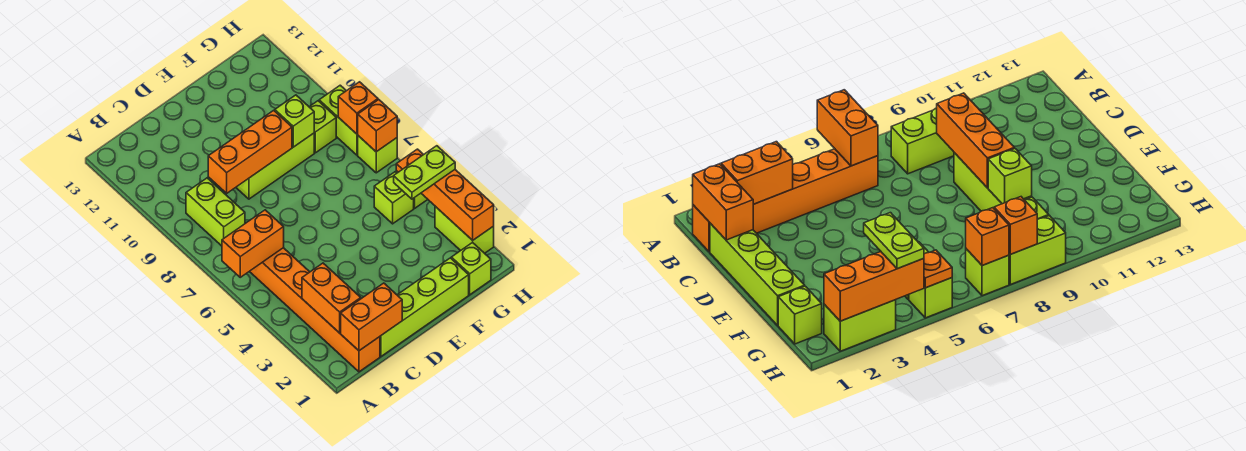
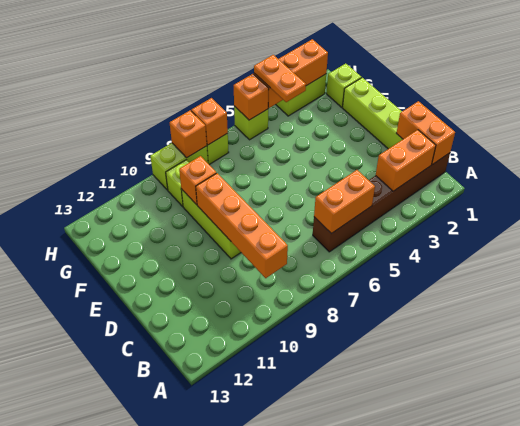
orange brick A6:B6 level 2 -> orange brick B5:B6 level 2
orange brick B1:B6 level 1 -> brown brick B1:B6 level 1
lime brick B8:B9 level 1 -> none
orange brick C9:E9 level 2 -> orange brick B9:E9 level 2
lime brick F9 level 2 -> orange brick F9 level 2
lime plate G4:H4 level 3 -> orange plate G4:H4 level 3
lime brick G5 level 1 -> none
orange plate H5 level 2 -> orange brick H5 level 2

